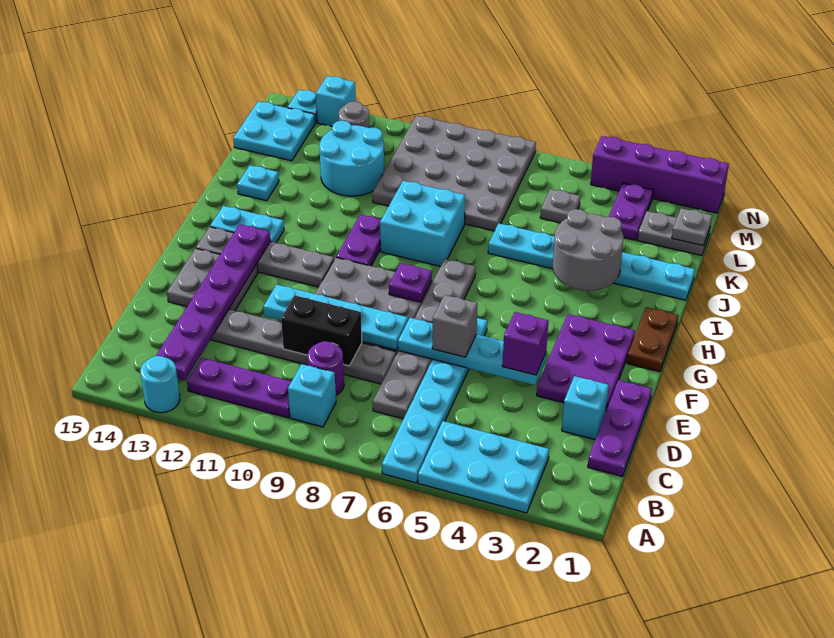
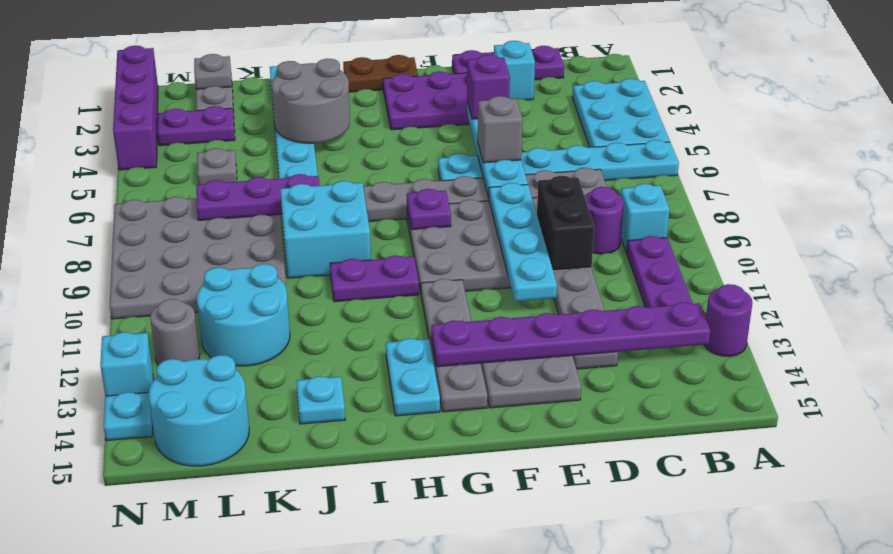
cyan round brick A13 level 1 -> purple round brick A13 level 1
none -> purple plate J7:L7 level 2
cyan plate L14:M15 level 1 -> cyan round brick L14:M15 level 1

